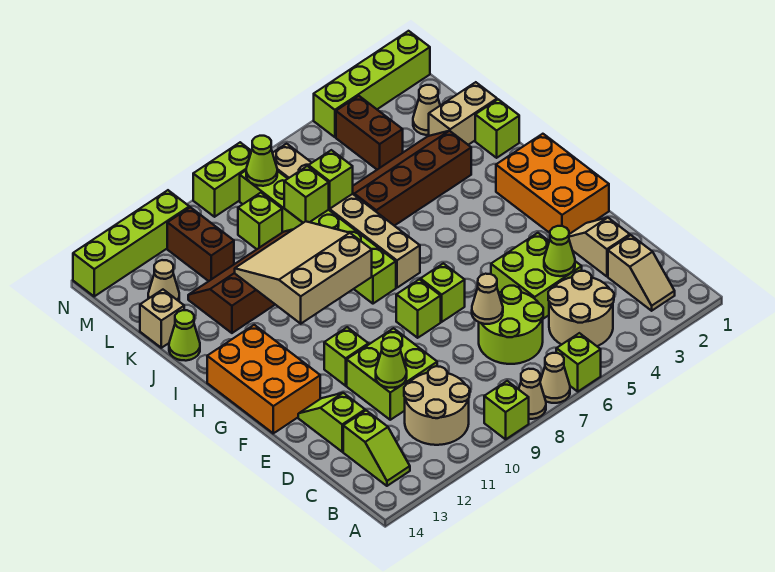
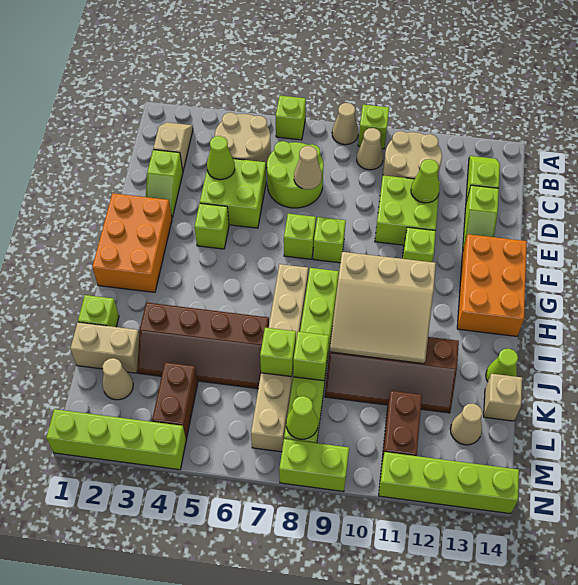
tan cone A7 level 1 -> tan cone B9 level 1
tan slope D2:E2 level 1 top D -> lime slope D2:E2 level 1 top D
lime brick L9 level 1 -> lime brick F4 level 1

